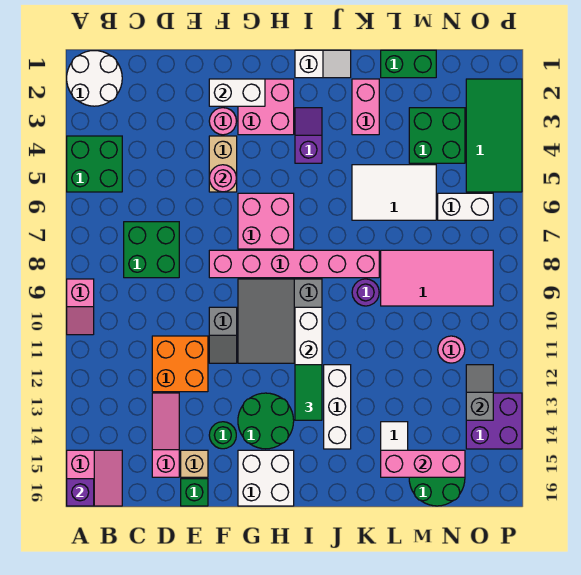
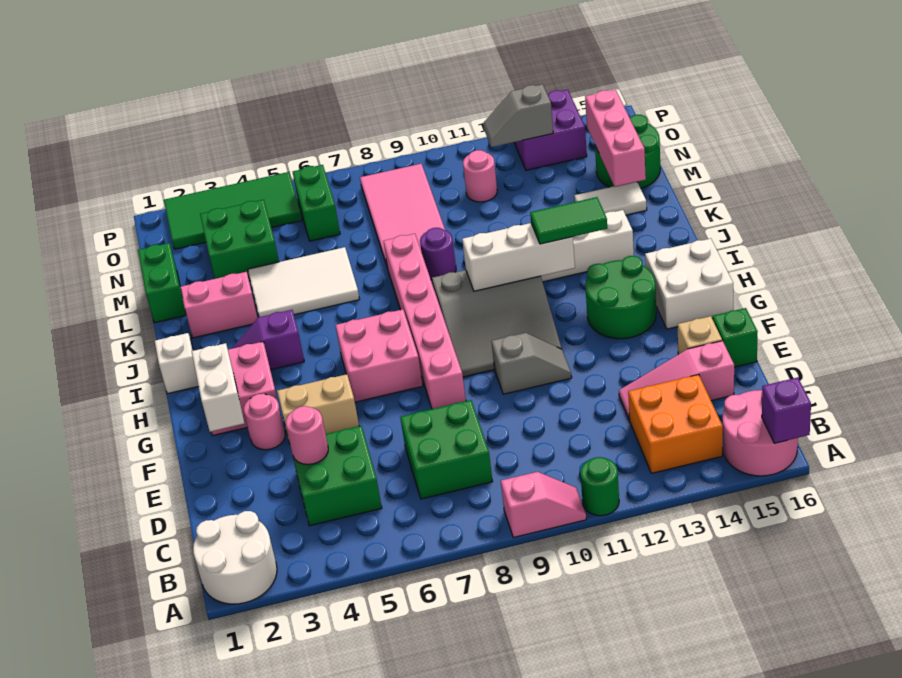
green brick A4:B5 level 1 -> green brick C4:D5 level 1
pink slope A15:B16 level 1 top A -> pink round brick A15:B16 level 1
orange brick D11:E12 level 1 -> orange brick B13:C14 level 1
pink round brick F5 level 2 -> pink round brick D4 level 2
green round brick F14 level 1 -> green round brick A11 level 1
white tile K5:M6 level 1 -> white tile K4:L6 level 1
white brick N6:O6 level 1 -> green brick N6:O6 level 1

